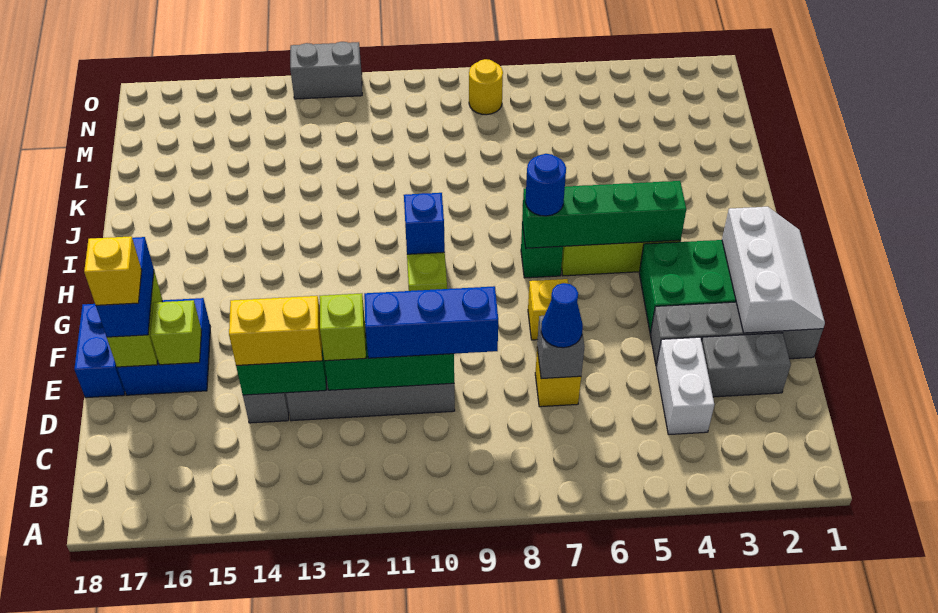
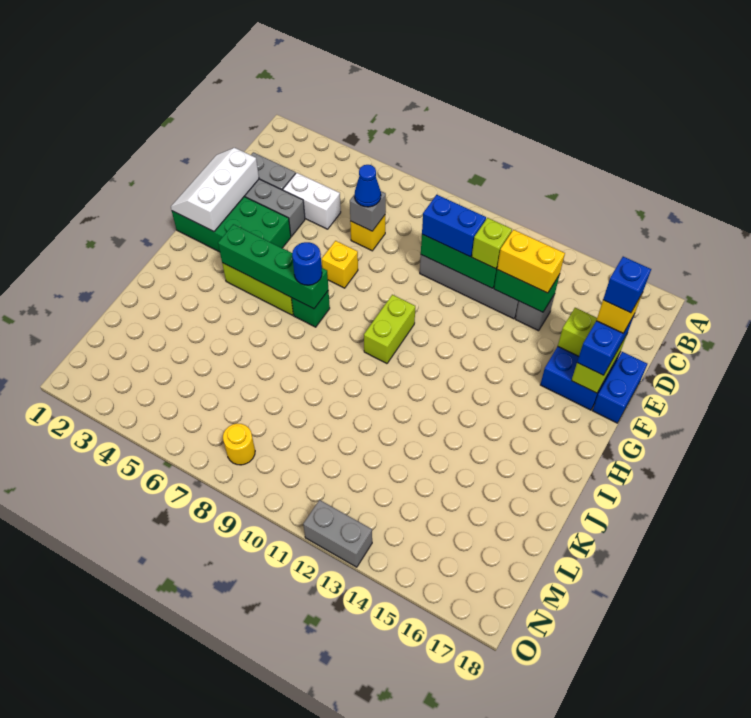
white brick C4:D4 level 1 -> white brick D4:D5 level 1
blue brick D9:D11 level 3 -> blue brick D10:D11 level 3
blue brick H10 level 2 -> blue brick E17 level 5

